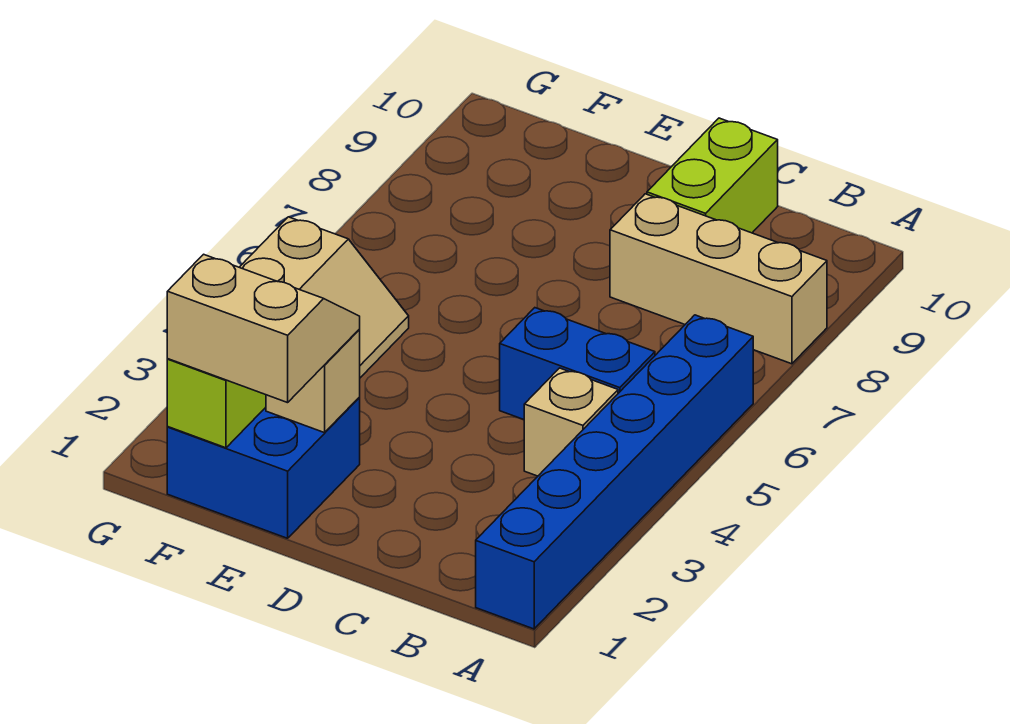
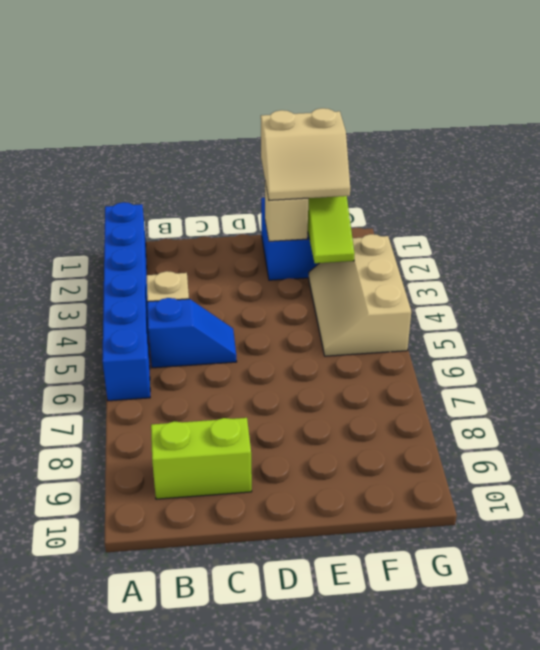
tan brick A8:C8 level 1 -> none
blue brick B5:C5 level 1 -> blue slope B5:C5 level 1 top B
lime brick C9:C10 level 1 -> lime brick B9:C9 level 1

